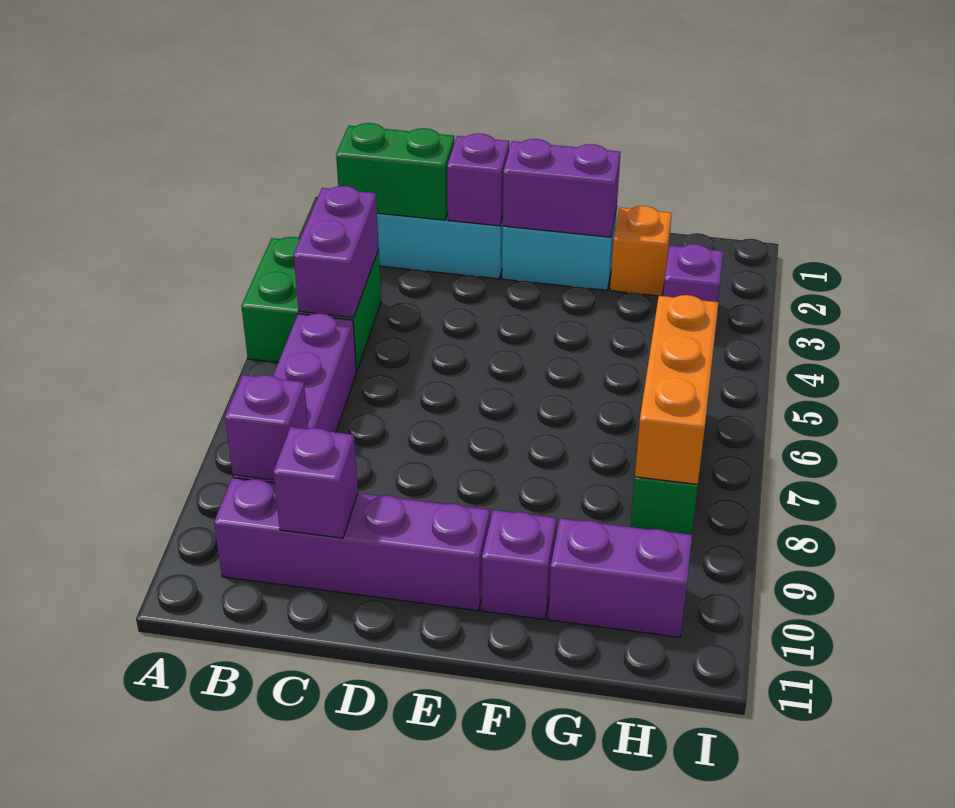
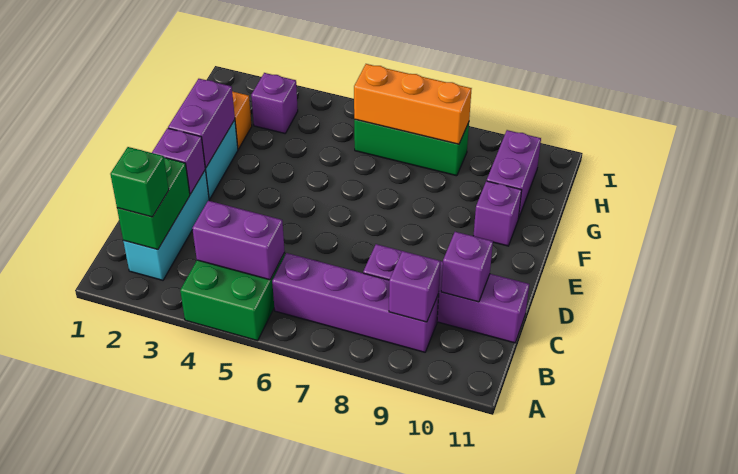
none -> green brick B2 level 3
purple brick B10:E10 level 1 -> purple brick C8:C11 level 1

